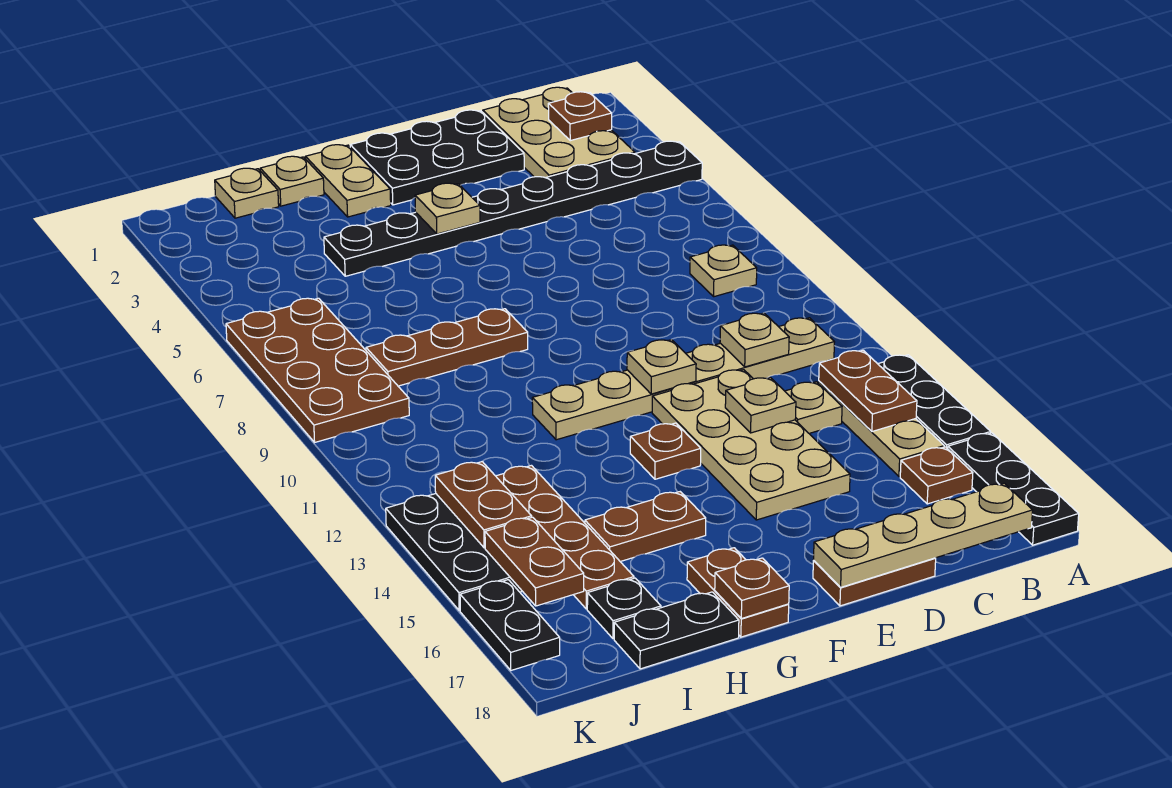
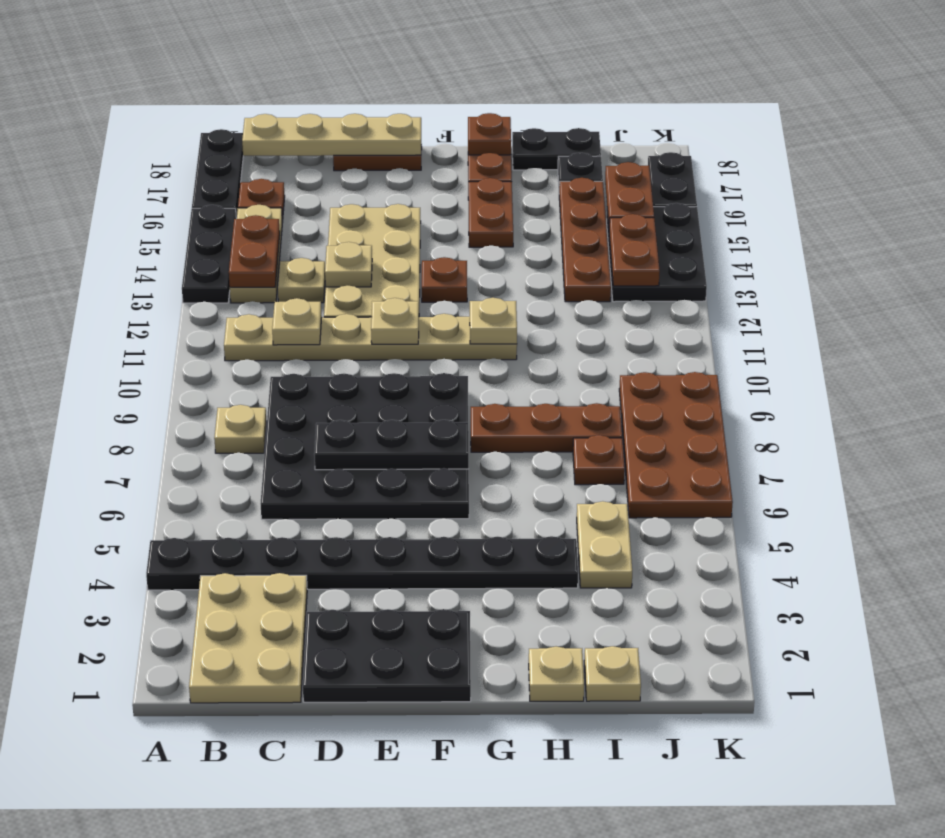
brown plate B2 level 2 -> brown plate I7 level 1
none -> black plate C6:F9 level 1
none -> black plate D7:F7 level 2
tan plate F4 level 2 -> tan plate G11 level 2
tan plate G1:G2 level 1 -> tan plate I4:I5 level 1
brown plate G15:H15 level 1 -> brown plate G15:G16 level 1

